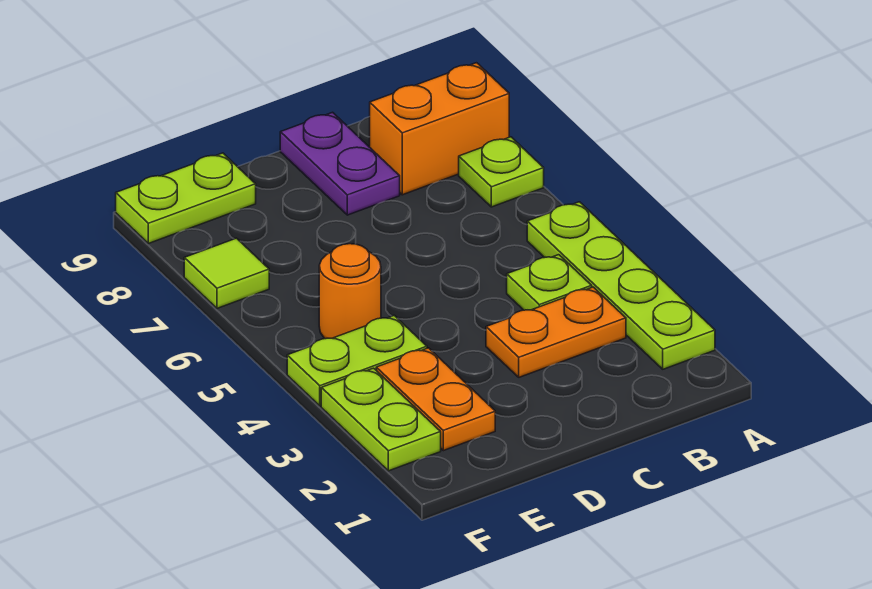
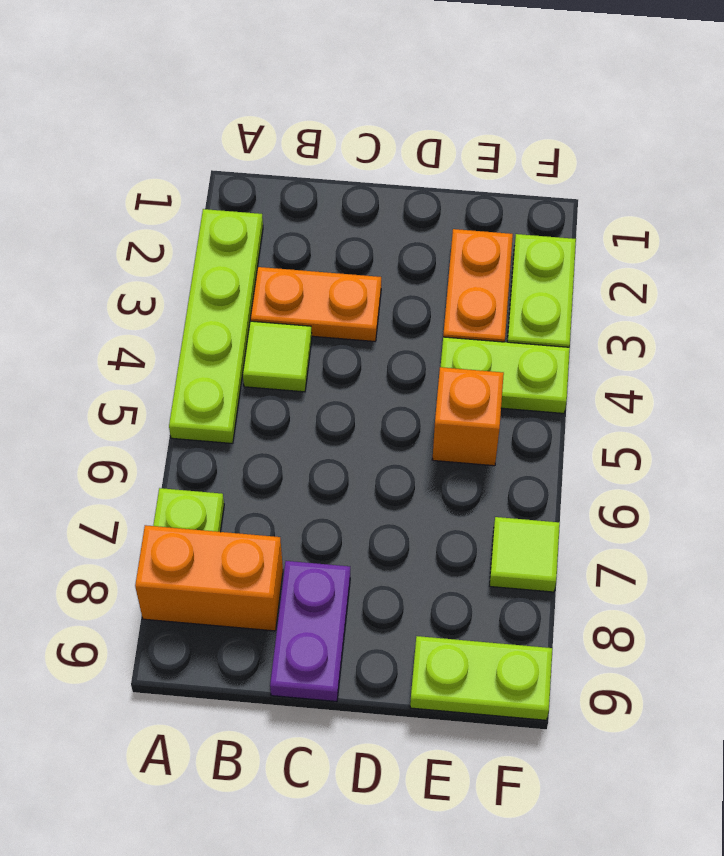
lime plate B4 level 1 -> lime tile B4 level 1
orange round brick E5 level 1 -> orange brick E5 level 1

